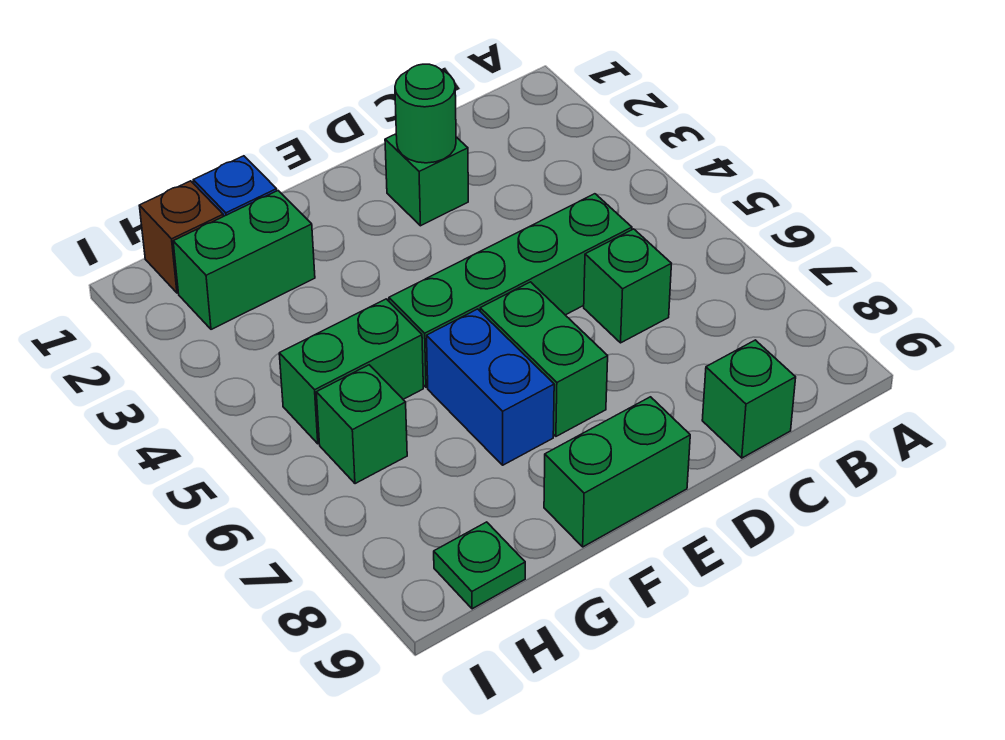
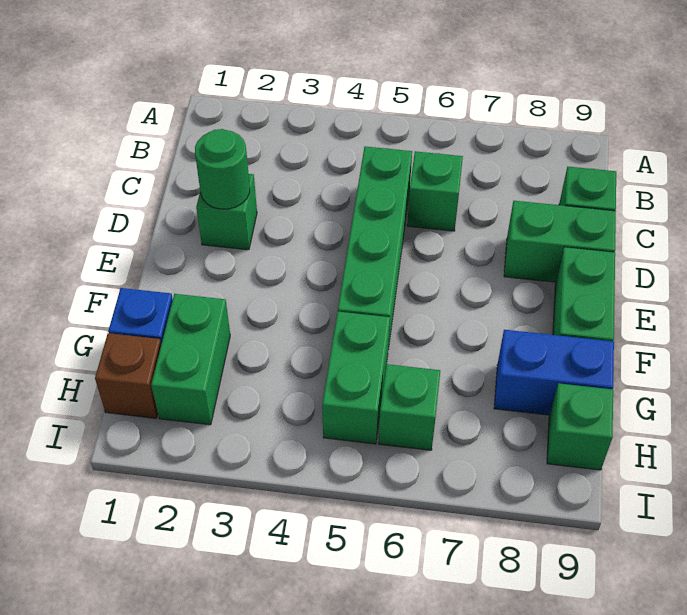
green brick E6:E7 level 1 -> green brick D8:D9 level 1
blue brick F6:F7 level 1 -> blue brick G8:G9 level 1
green plate H9 level 1 -> green brick H9 level 1

